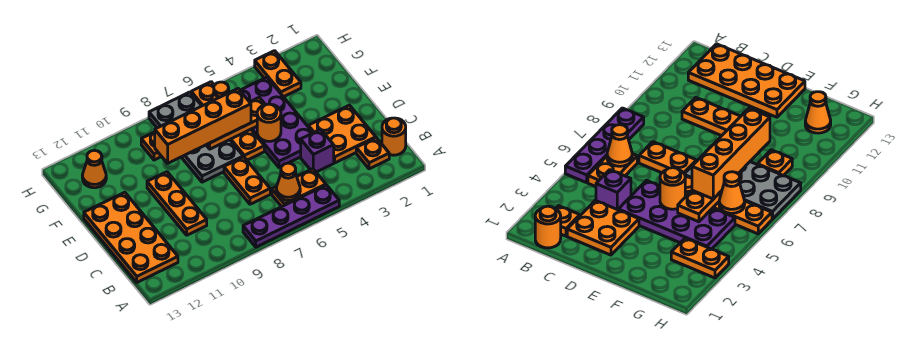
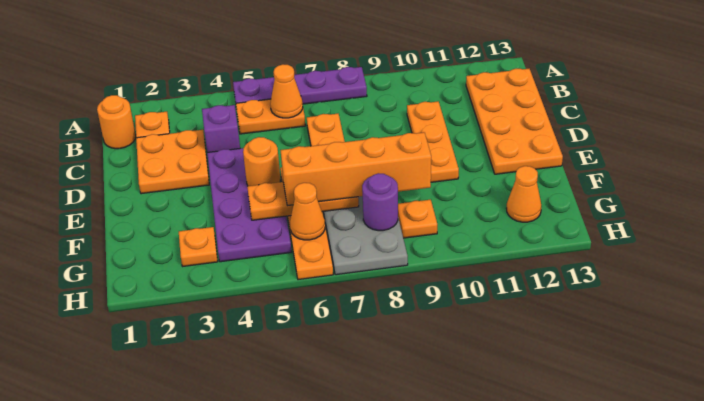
orange plate G3:H3 level 1 -> orange plate G3 level 1
none -> purple round brick G8 level 2

